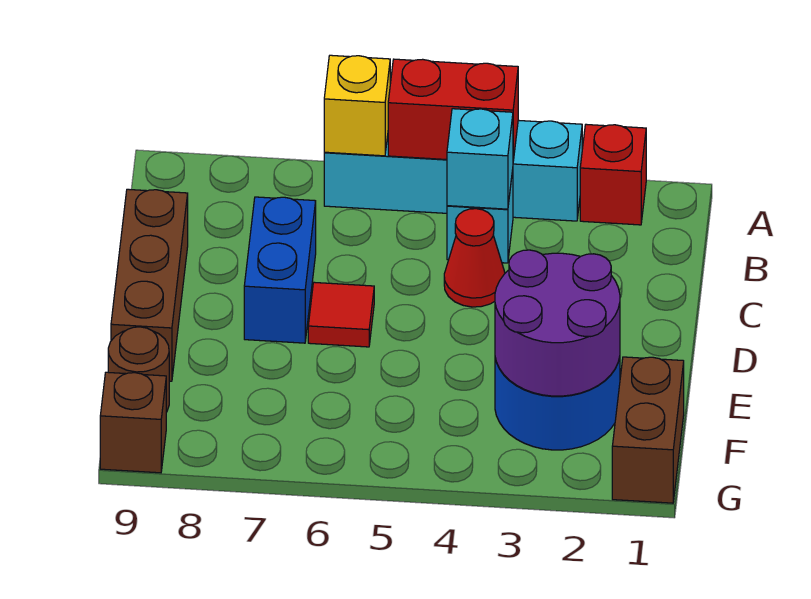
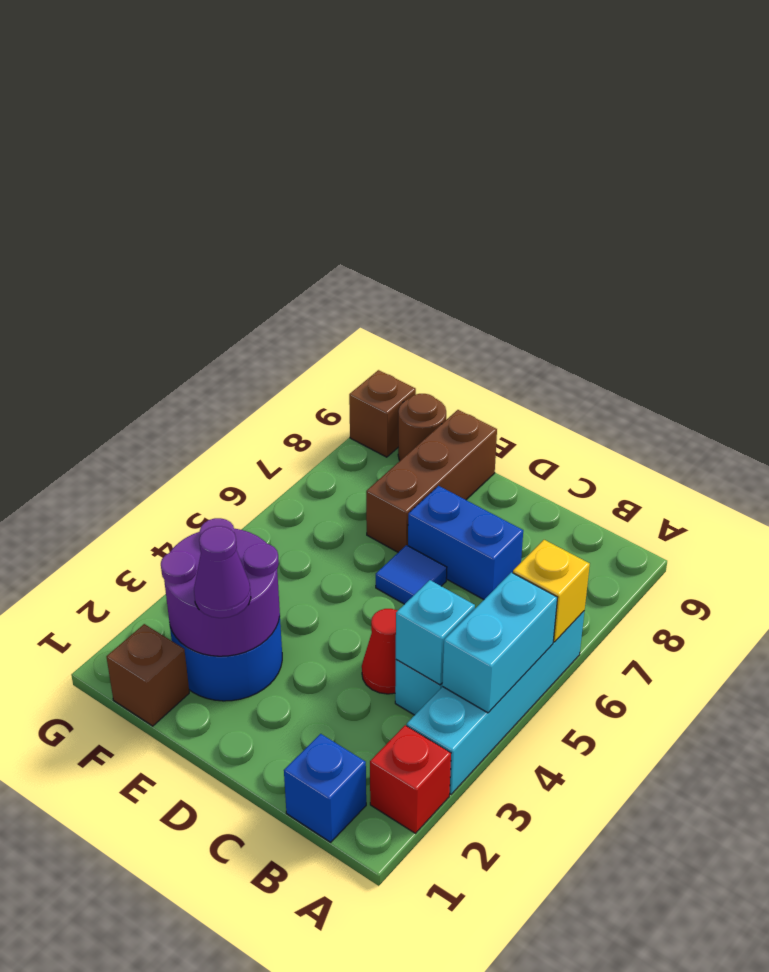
red brick A4:A5 level 2 -> cyan brick A4:A5 level 2
none -> blue brick B1 level 1
brown brick C9:E9 level 1 -> brown brick E7:E9 level 1
red tile D6 level 1 -> blue tile D6 level 1
none -> purple cone E2 level 3
brown brick F1:G1 level 1 -> brown brick F1 level 1

